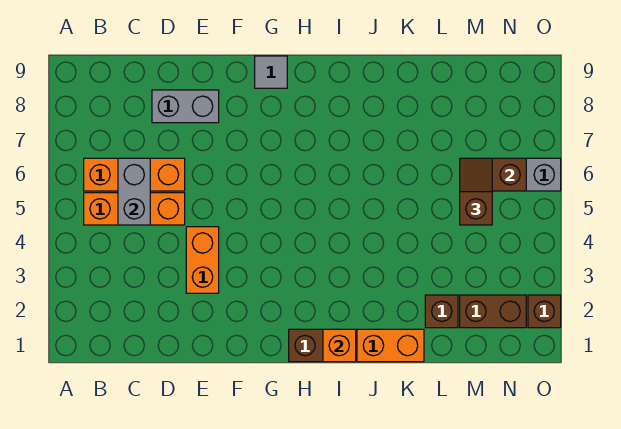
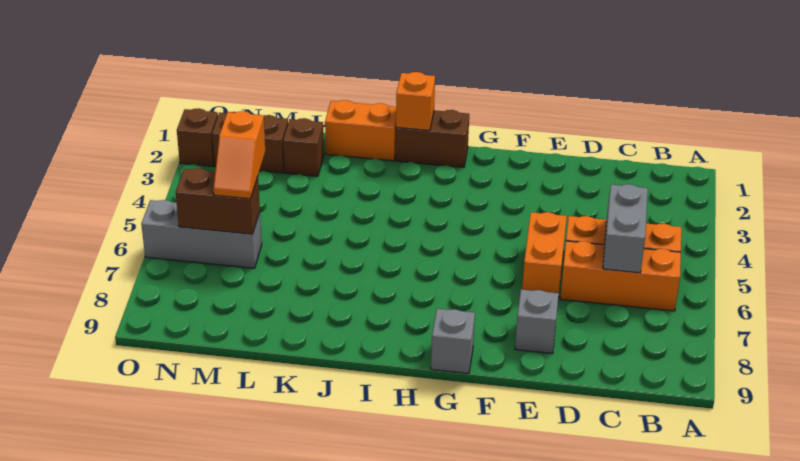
grey brick D8:E8 level 1 -> grey brick E8 level 1
orange brick E3:E4 level 1 -> orange brick E5:E6 level 1
grey tile G9 level 1 -> grey brick G9 level 1
brown slope M5:M6 level 3 top 5 -> orange slope M5:M6 level 3 top 5

